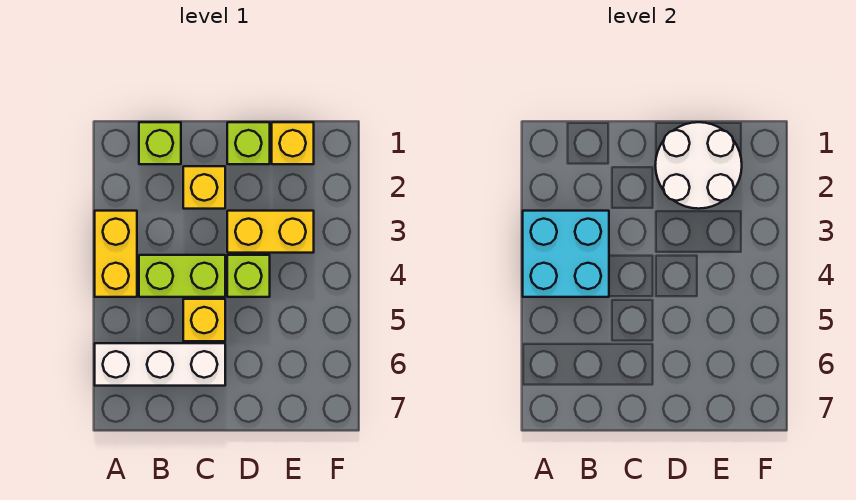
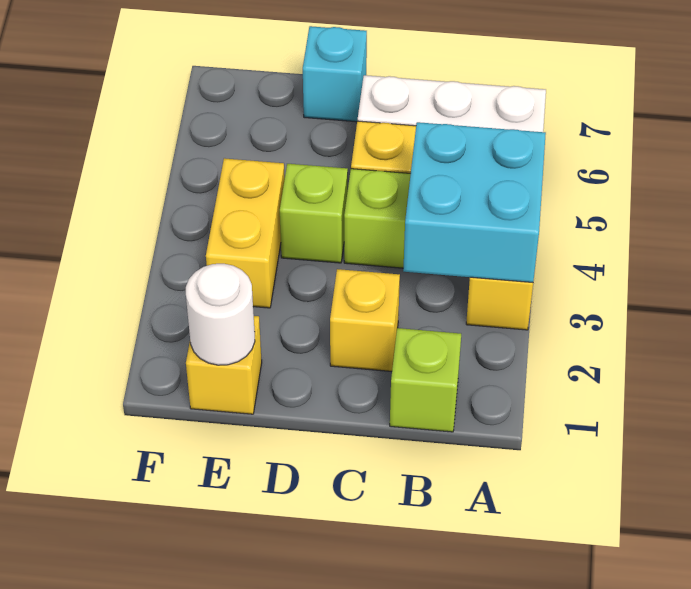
lime brick D1 level 1 -> none
white round brick D1:E2 level 2 -> white round brick E1 level 2
yellow brick D3:E3 level 1 -> yellow brick E3:E4 level 1
none -> cyan brick D7 level 1

